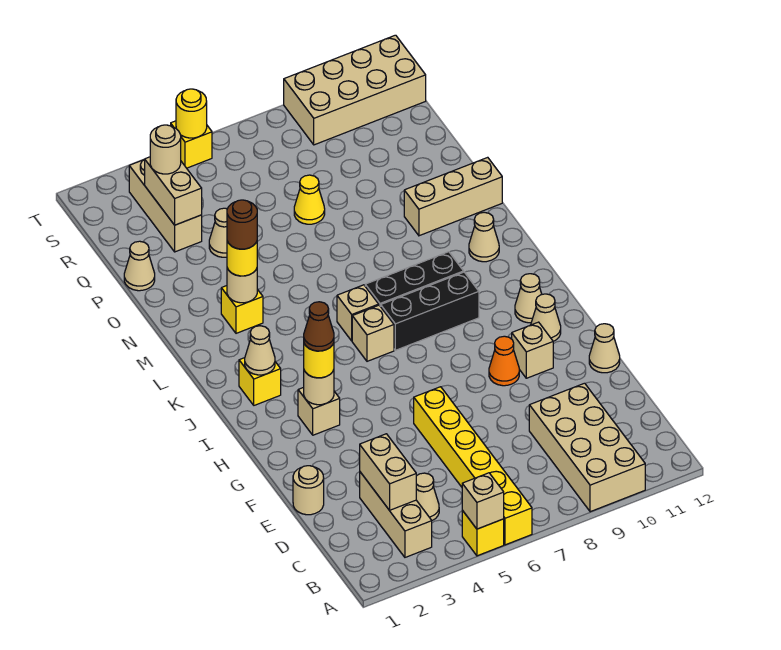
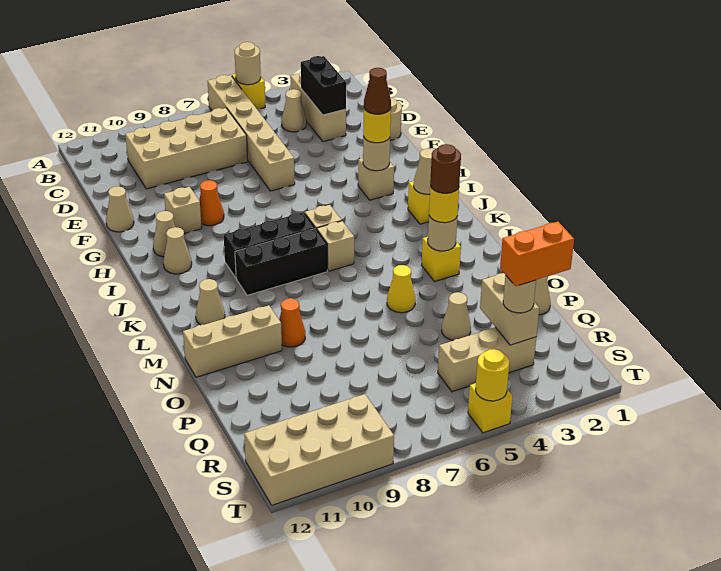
tan brick A5 level 2 -> tan round brick A5 level 2
yellow brick A6:F6 level 1 -> tan brick A6:F6 level 1
tan brick A9:D10 level 1 -> tan brick C7:D10 level 1
tan brick C3:D3 level 2 -> black brick C3:D3 level 2
none -> orange cone N9 level 1
yellow cone P7 level 1 -> yellow cone N5 level 1
tan brick Q3:S3 level 1 -> tan brick R3:R5 level 1
none -> orange brick R2:R3 level 4

